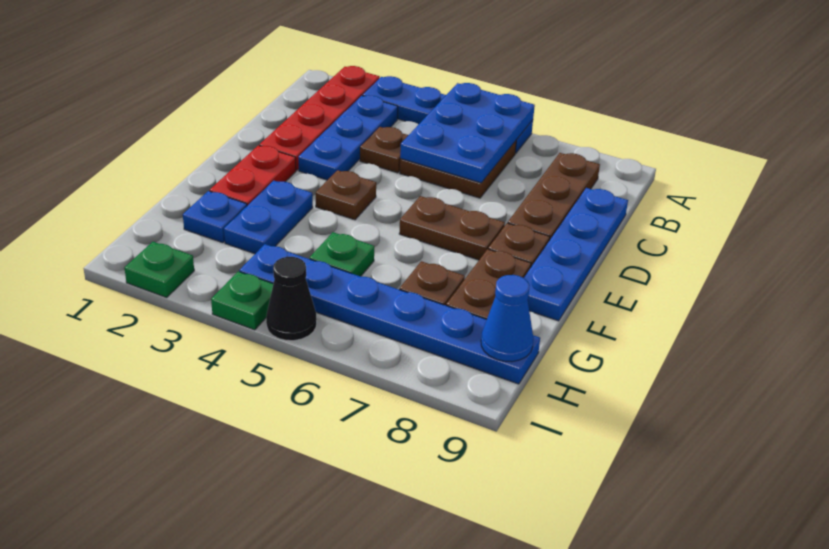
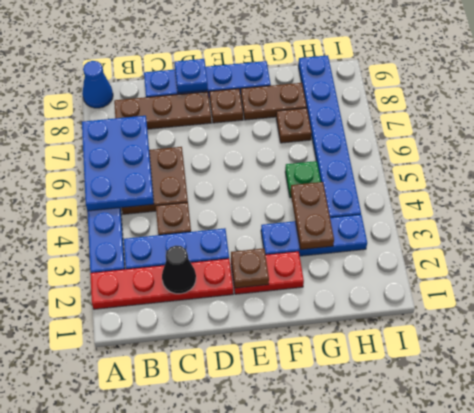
blue plate A5:C6 level 2 -> blue plate A5:B7 level 2
brown plate E4 level 1 -> brown plate E2 level 2
brown plate E6:E7 level 1 -> brown plate G3:G4 level 2
blue plate F3:G3 level 1 -> blue plate F3:H3 level 1
blue plate G2 level 1 -> blue plate D9 level 2
blue cone H9 level 2 -> blue cone A9 level 1
green plate I2 level 1 -> none
green plate I4 level 1 -> none
black cone I5 level 1 -> black cone C2 level 2

